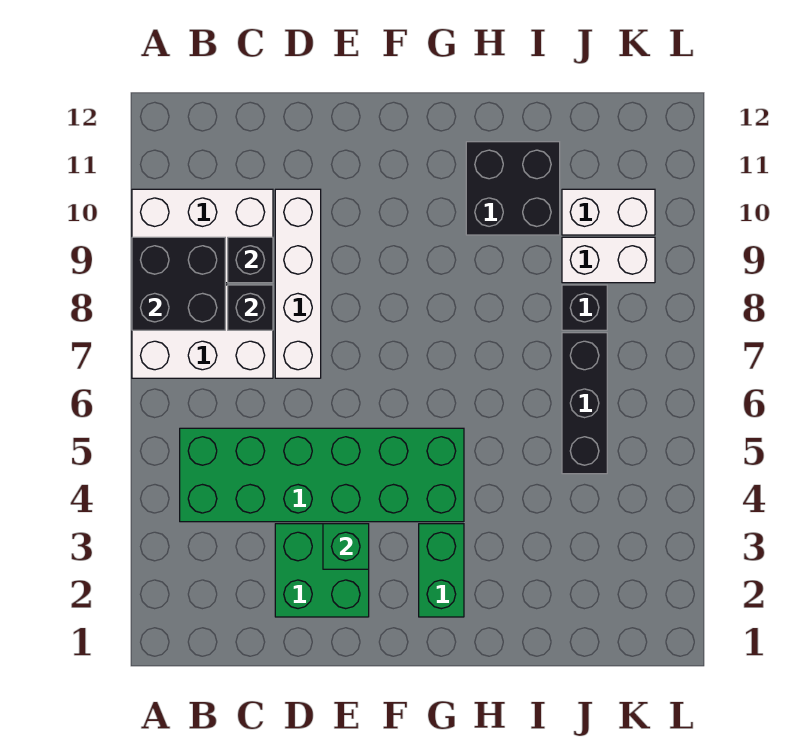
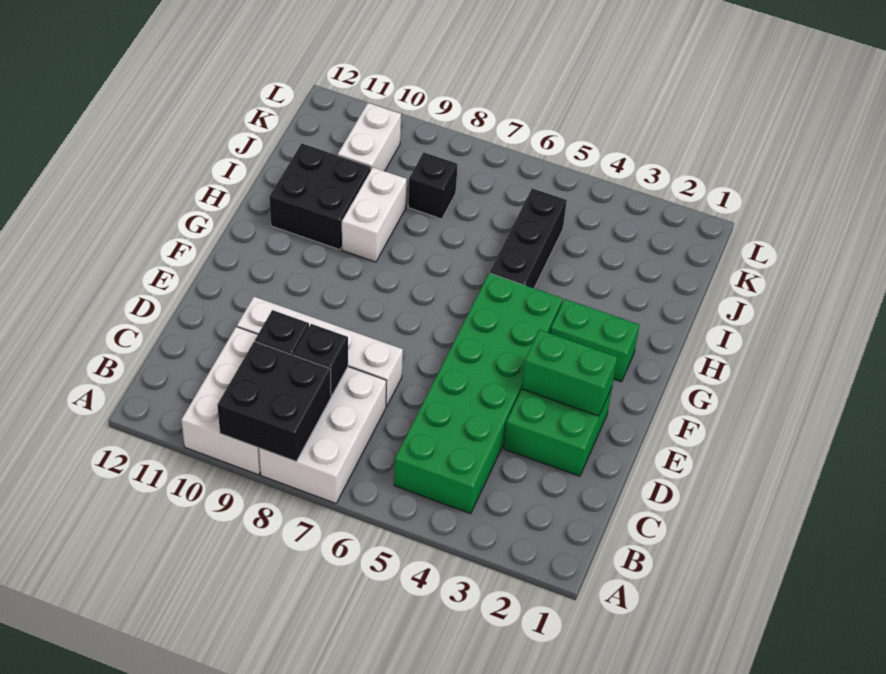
green brick E3 level 2 -> green brick E2:E3 level 2
black brick J5:J7 level 1 -> black brick H5:J5 level 1
white brick J9:K9 level 1 -> white brick H9:I9 level 1

